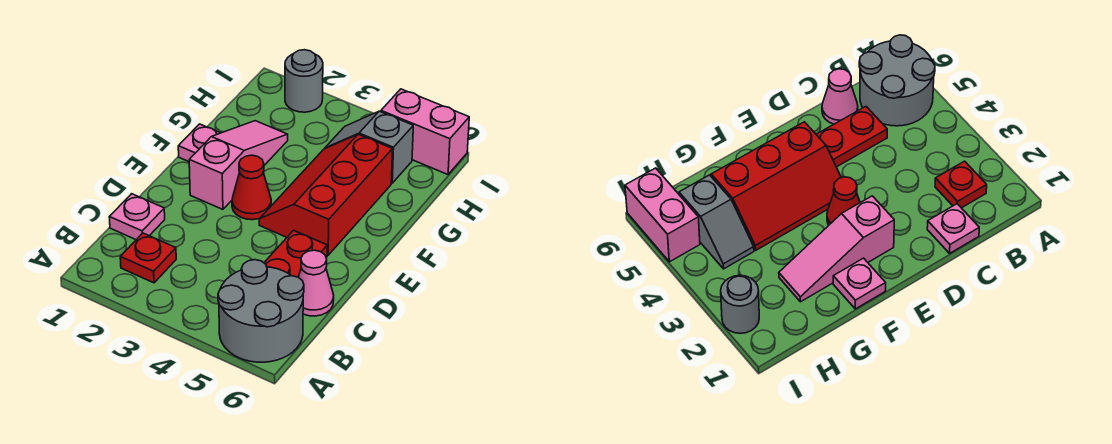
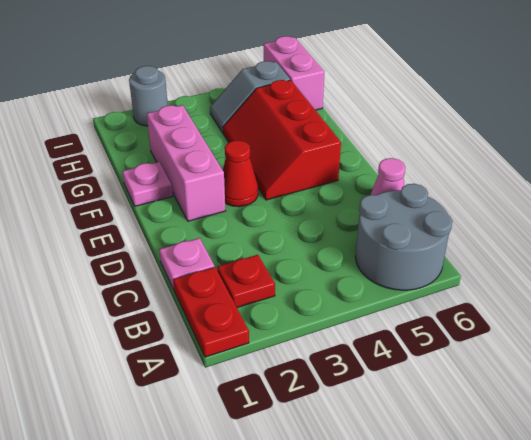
red plate C5:D5 level 1 -> red plate A1:B1 level 1
pink slope E2:G2 level 1 top E -> pink brick E2:G2 level 1
pink brick I5:I6 level 1 -> pink brick H6:I6 level 1

